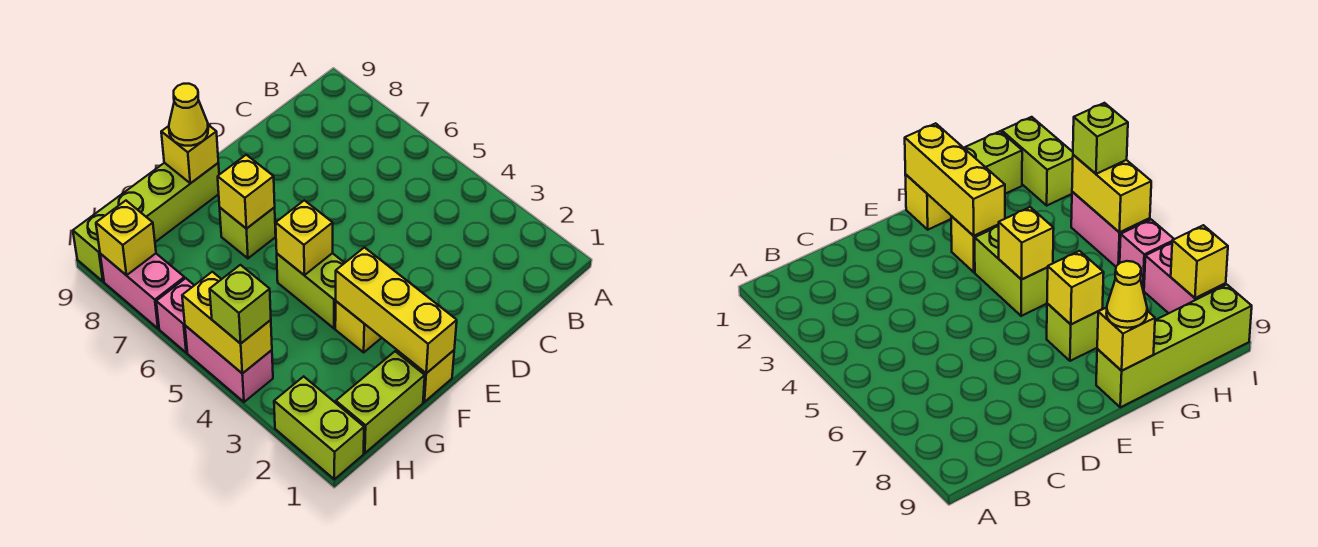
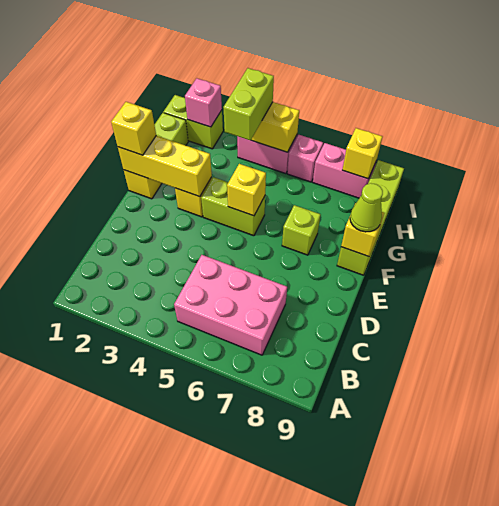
none -> pink brick B5:C7 level 1
yellow brick F7 level 2 -> yellow brick F1 level 3
yellow cone F9 level 3 -> lime cone F9 level 3
none -> pink brick I2 level 2
lime brick I4 level 3 -> lime brick H4:I4 level 3

